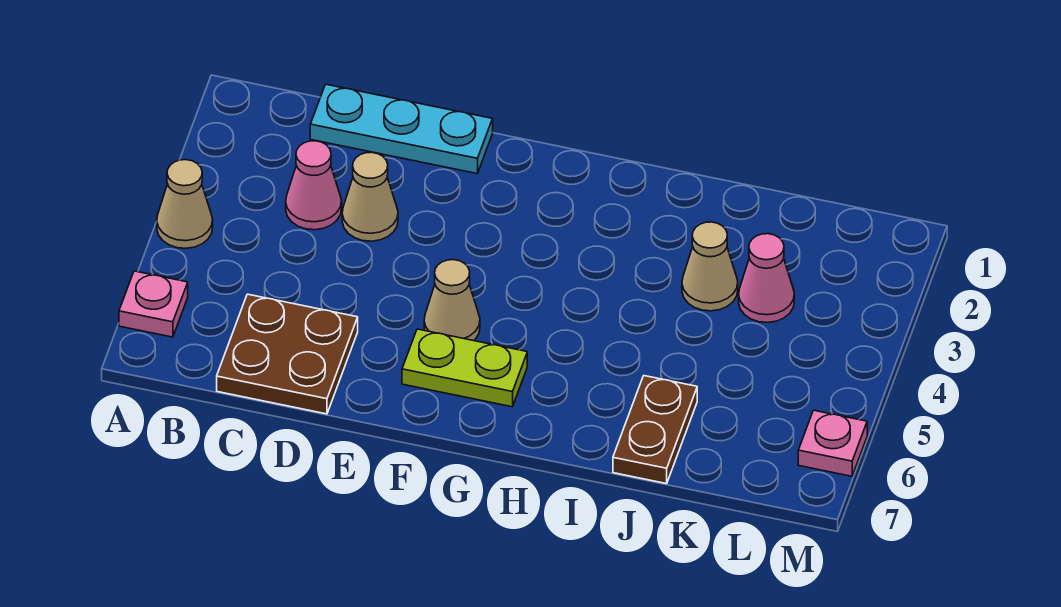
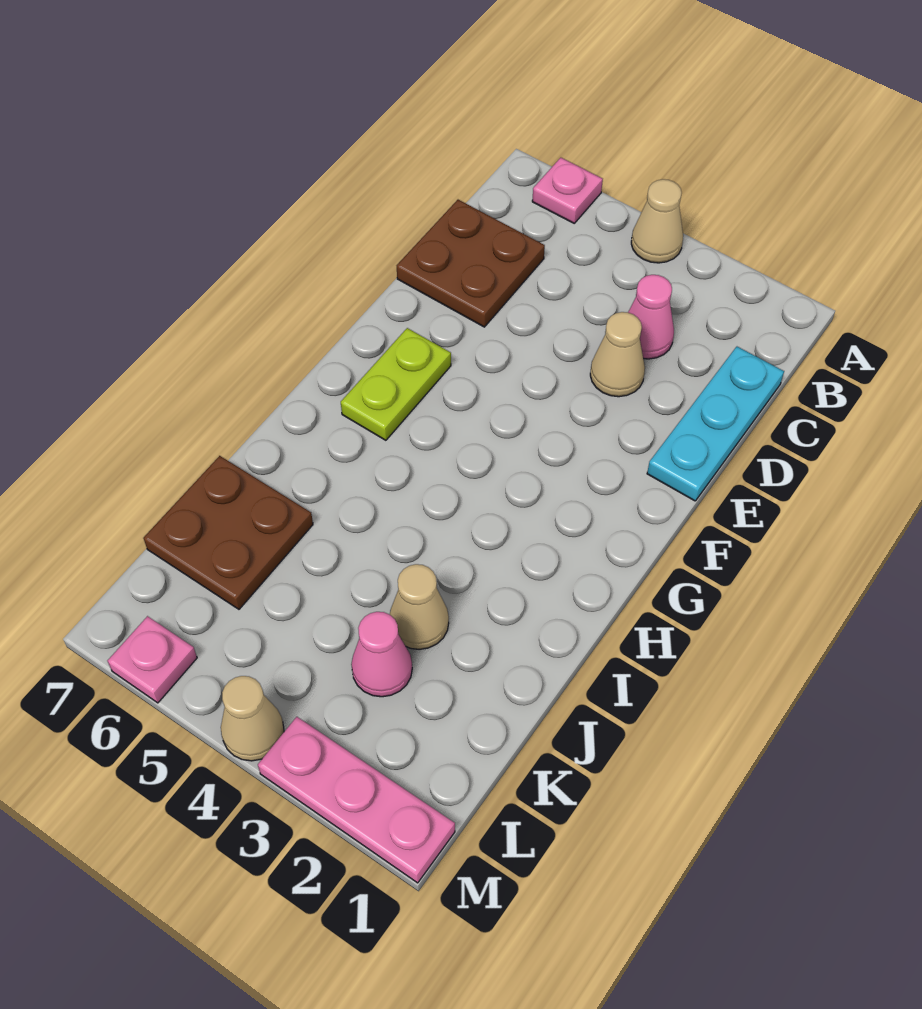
tan cone F5 level 1 -> tan cone M4 level 1
brown plate J6:J7 level 1 -> brown plate J6:K7 level 1
none -> pink plate M1:M3 level 1

